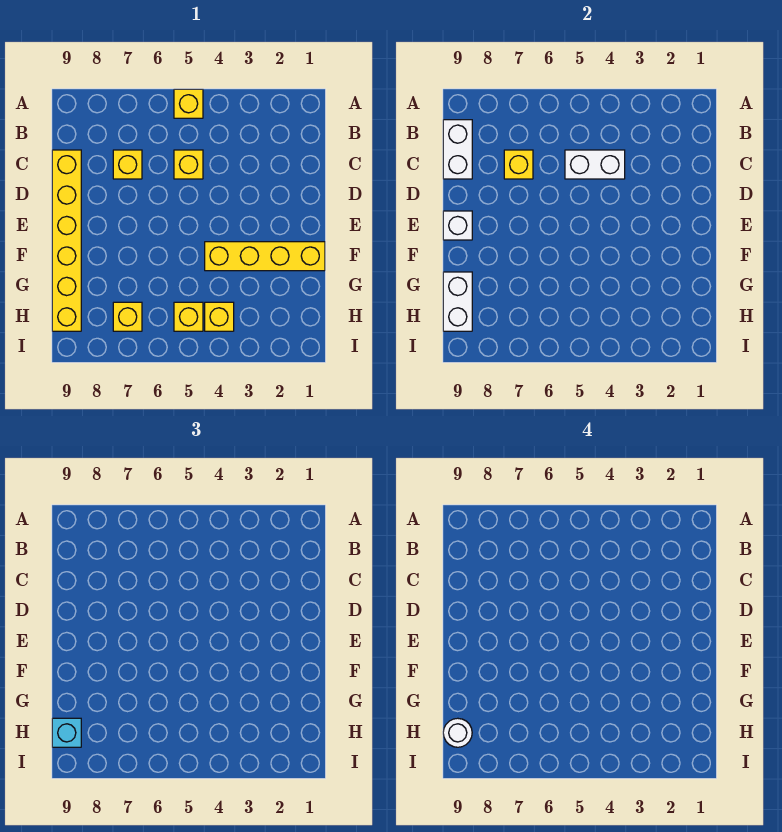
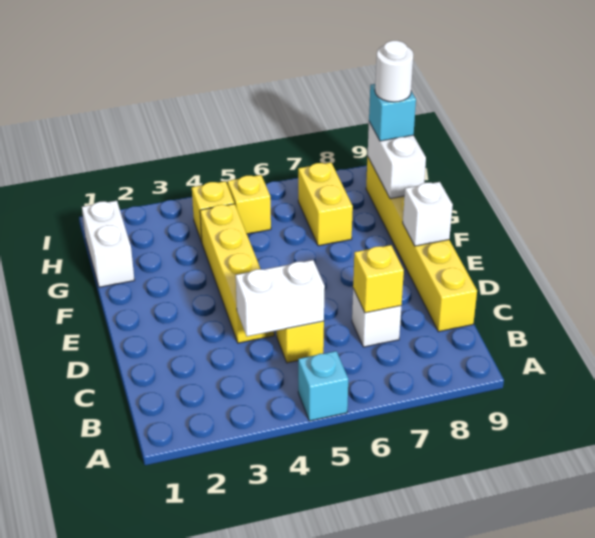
yellow brick A5 level 1 -> cyan brick A5 level 1
white brick B9:C9 level 2 -> white brick G1:H1 level 1
yellow brick C7 level 1 -> white brick C7 level 1
yellow brick F1:F4 level 1 -> yellow brick D4:G4 level 1
yellow brick H7 level 1 -> yellow brick G7:H7 level 1

